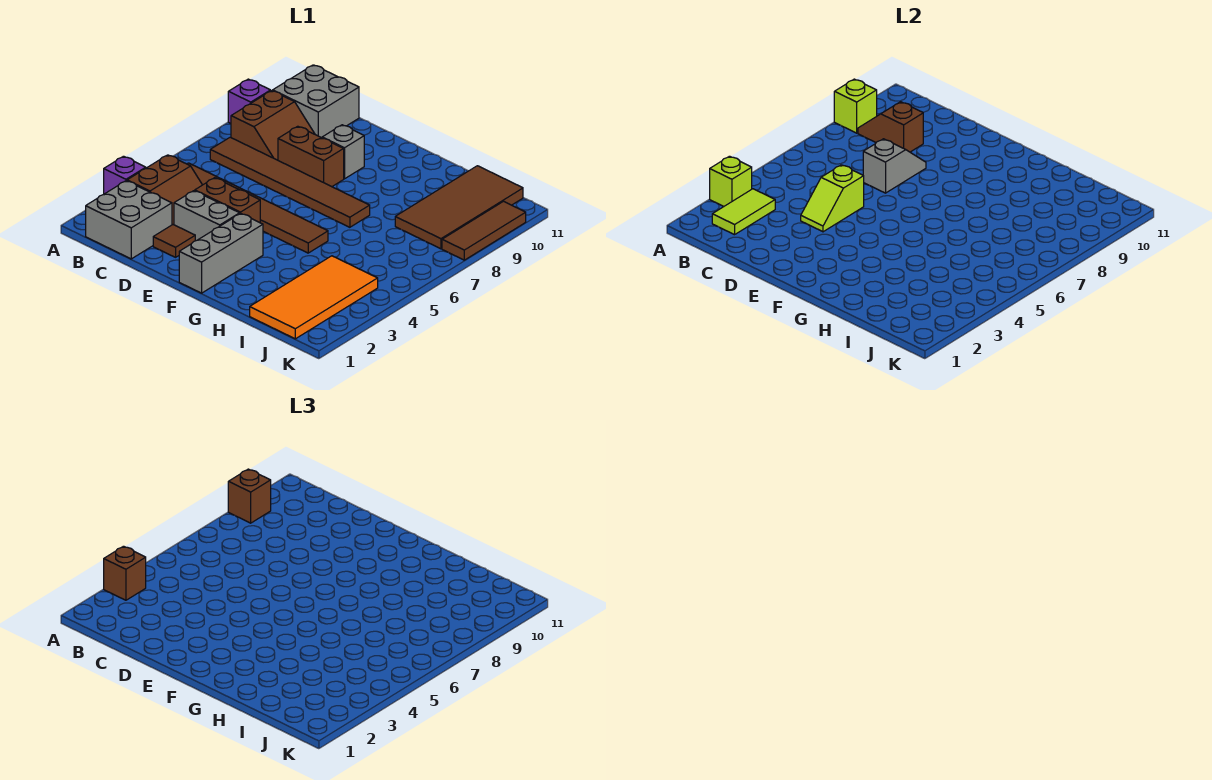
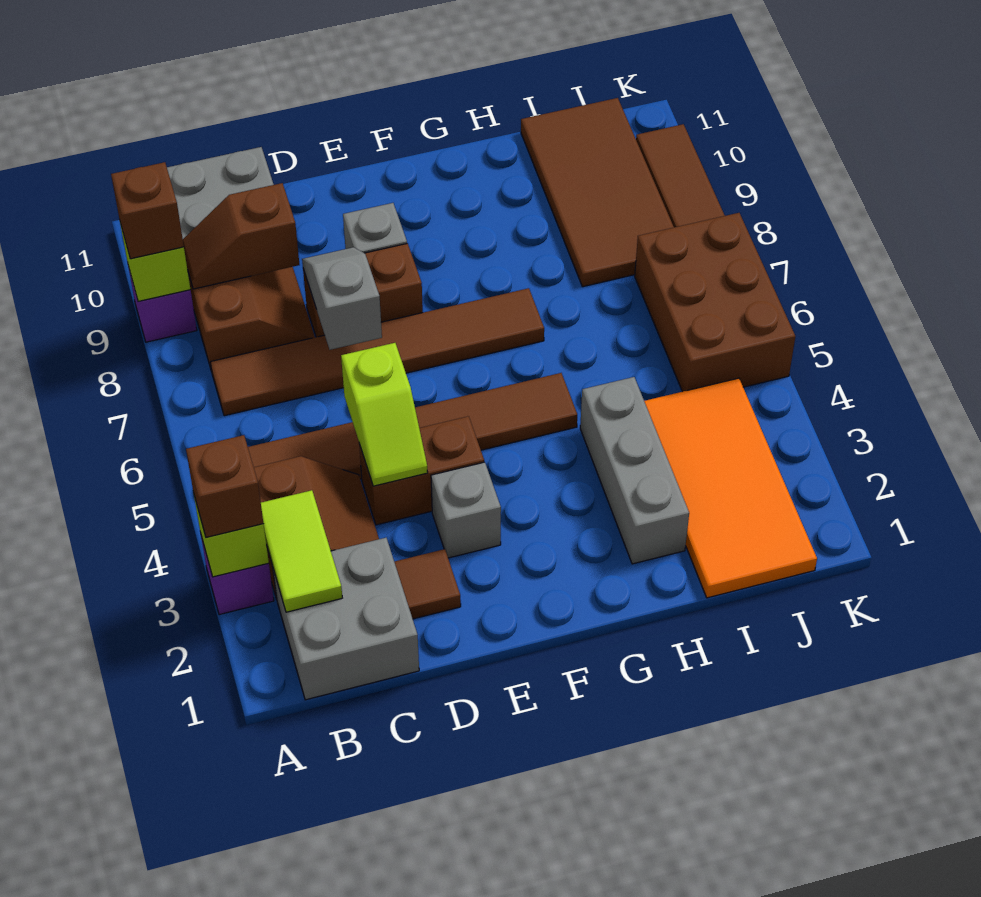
grey brick D3:E3 level 1 -> grey brick E3 level 1
grey brick F1:F3 level 1 -> grey brick H2:H4 level 1
none -> brown brick J5:K7 level 1

